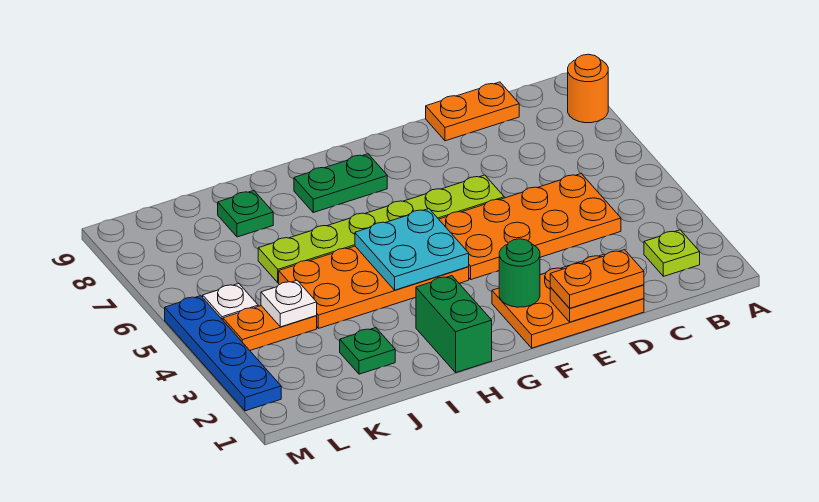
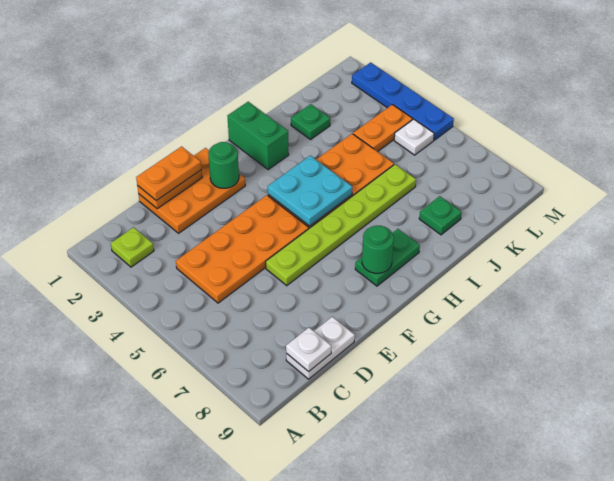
orange round brick A8 level 1 -> none
orange plate C9:D9 level 1 -> white plate C9:D9 level 1
none -> green round brick G8 level 2
white plate K4 level 2 -> white plate C9 level 2

